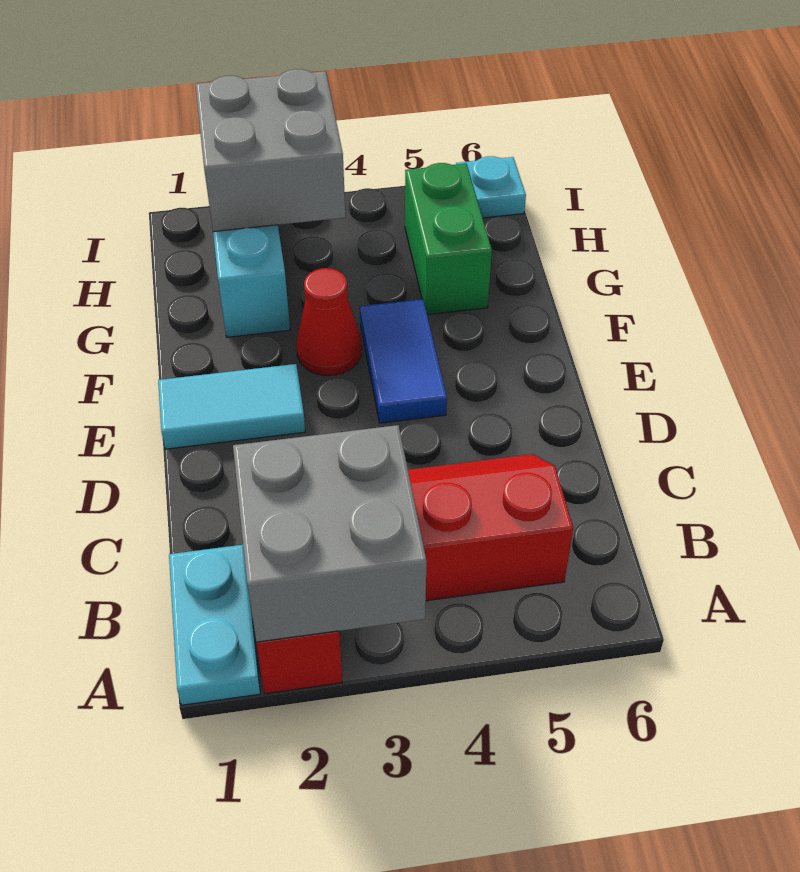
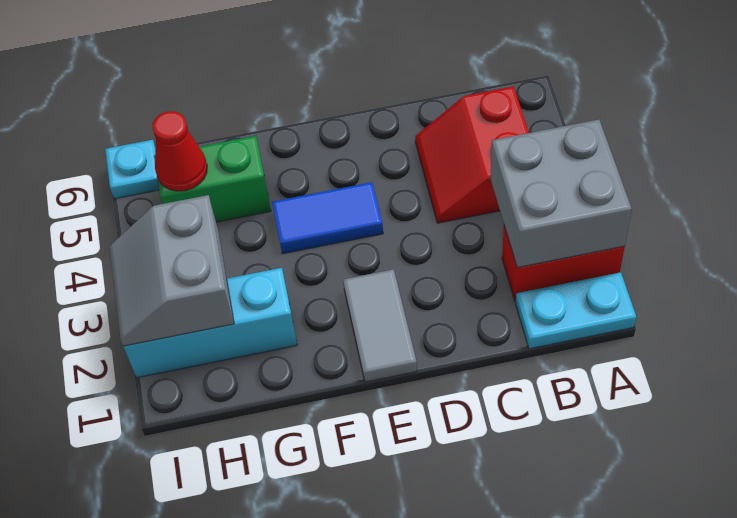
cyan tile E1:E2 level 1 -> grey tile E1:E2 level 1
red cone F3 level 1 -> red cone H5 level 2
grey brick H2:I3 level 2 -> grey slope H2:I3 level 2 top H

